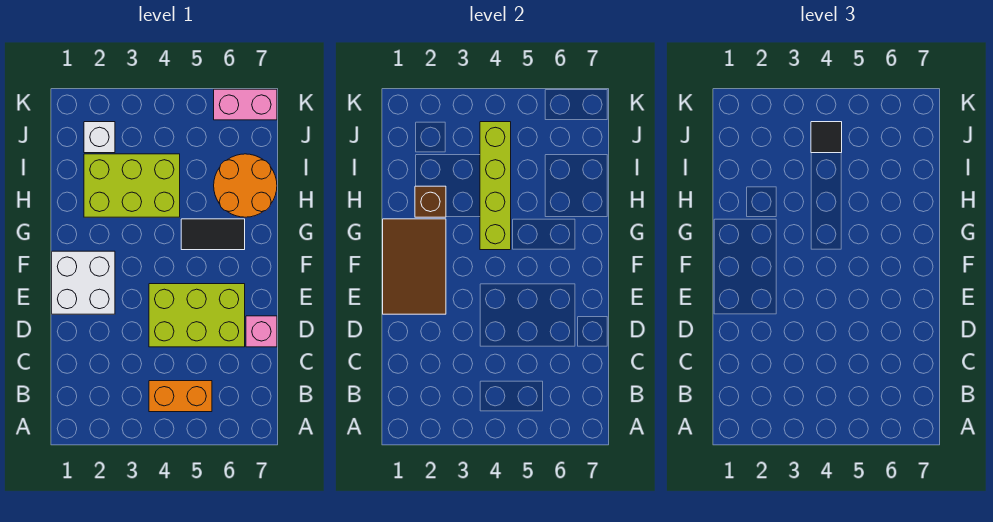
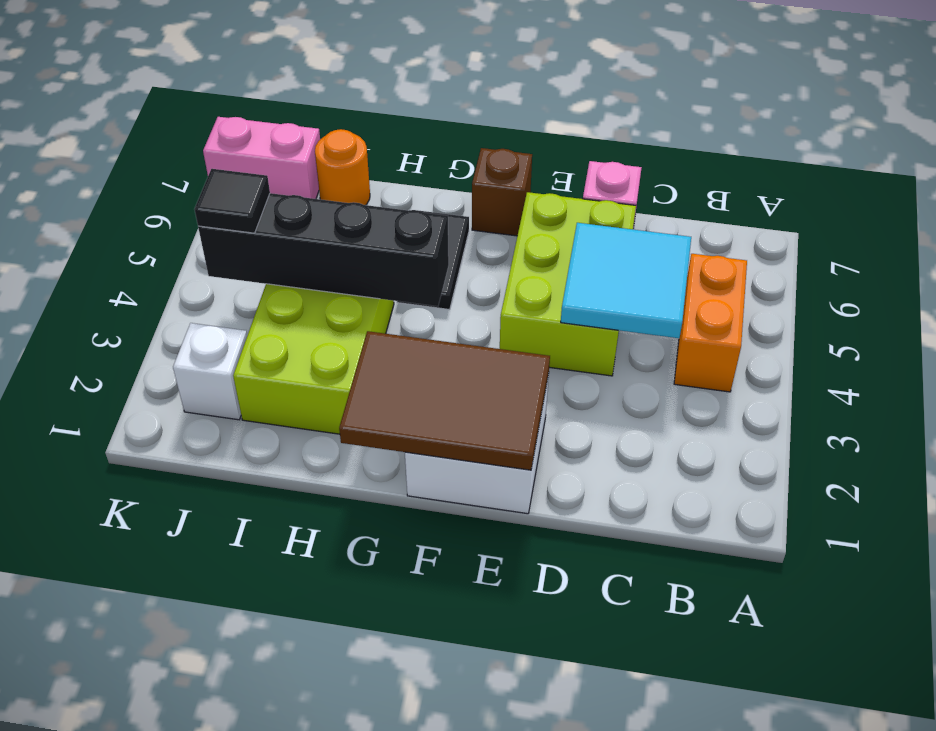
none -> cyan tile C4:D5 level 2
lime brick G4:J4 level 2 -> black brick G4:J4 level 2
brown brick H2 level 2 -> brown brick F7 level 1
orange round brick H6:I7 level 1 -> orange round brick I7 level 1
pink brick K6:K7 level 1 -> pink brick J7:K7 level 1

